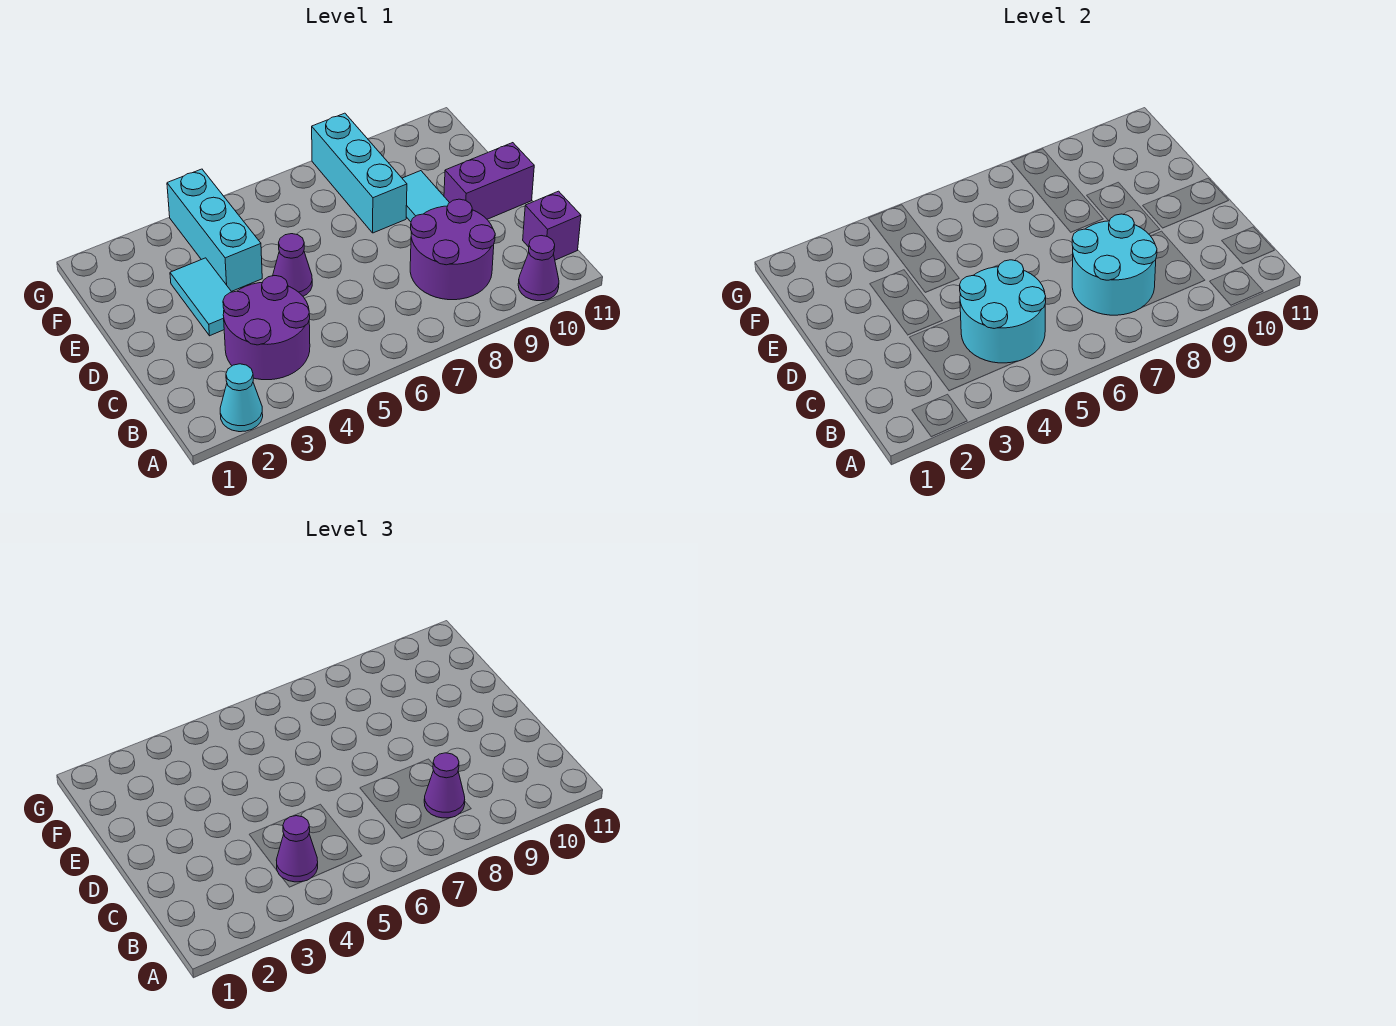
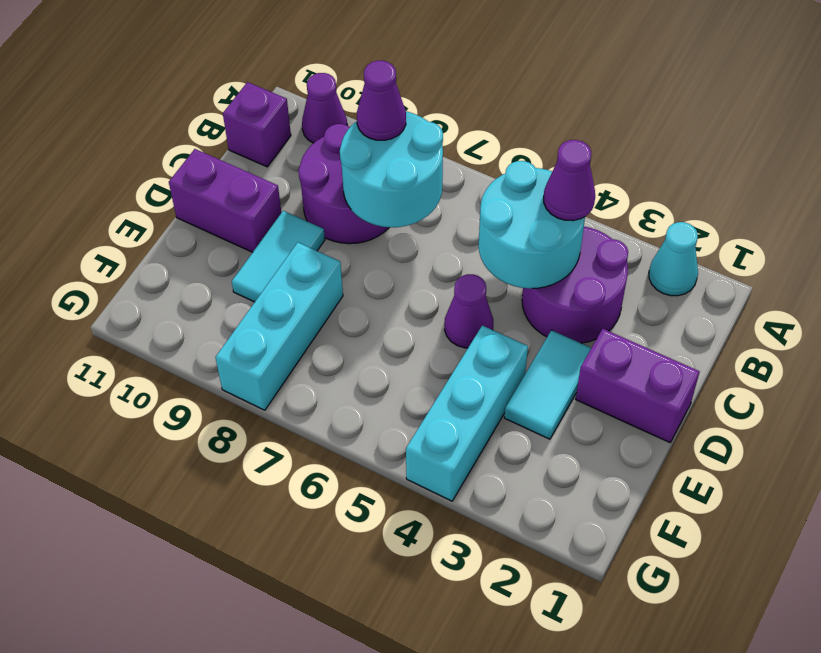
none -> purple brick D1:D2 level 1

